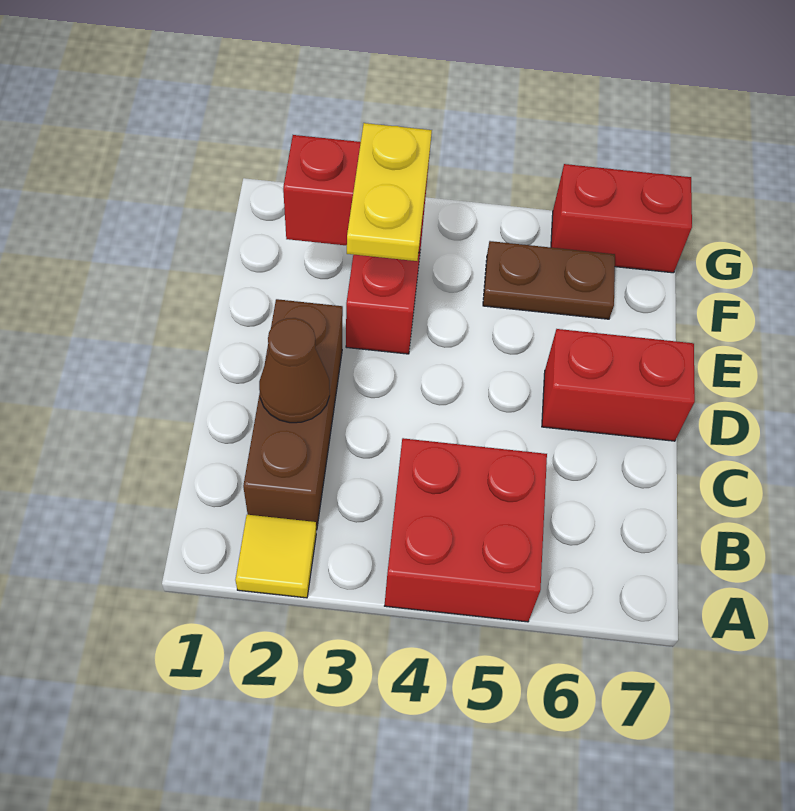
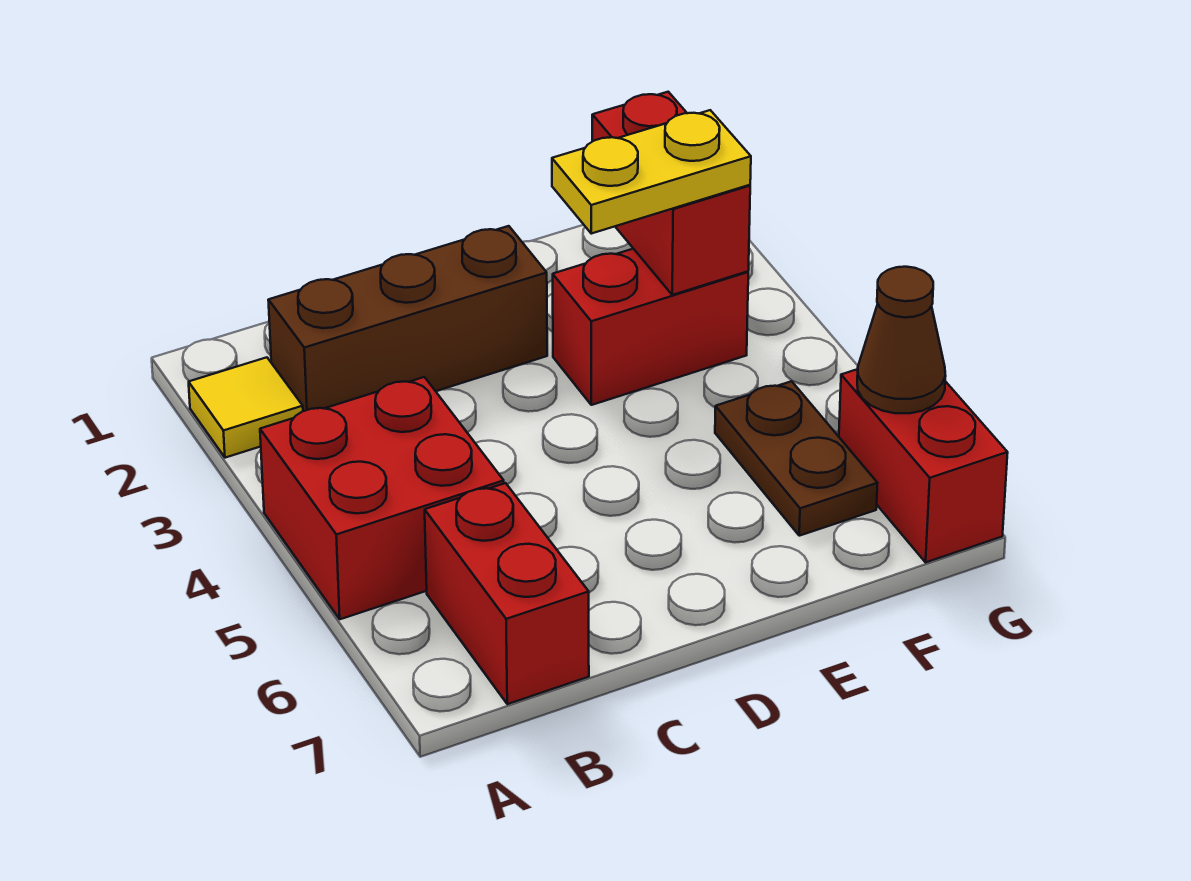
brown cone C2 level 2 -> brown cone G6 level 2
red brick D6:D7 level 1 -> red brick B6:B7 level 1

